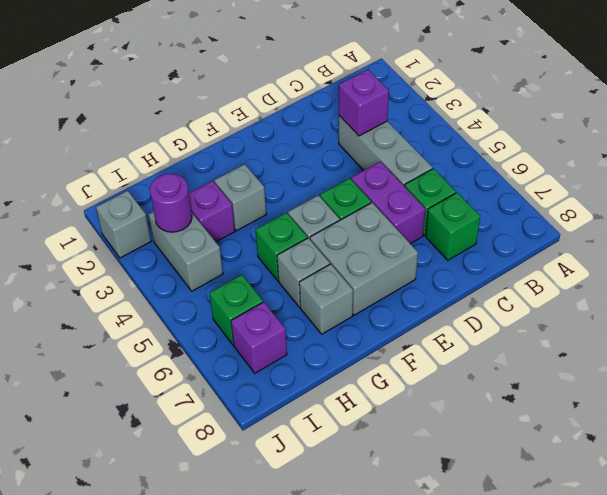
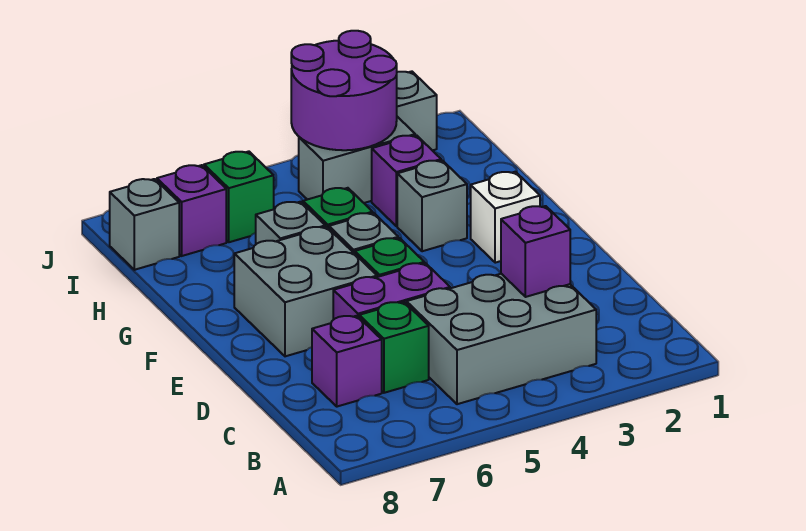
grey brick C3:C5 level 1 -> grey brick B3:C5 level 1
green brick C7 level 1 -> purple brick C7 level 1
none -> white brick F2 level 1
grey brick G7 level 1 -> grey brick I8 level 1
purple round brick I3 level 2 -> purple round brick I3:J4 level 2

